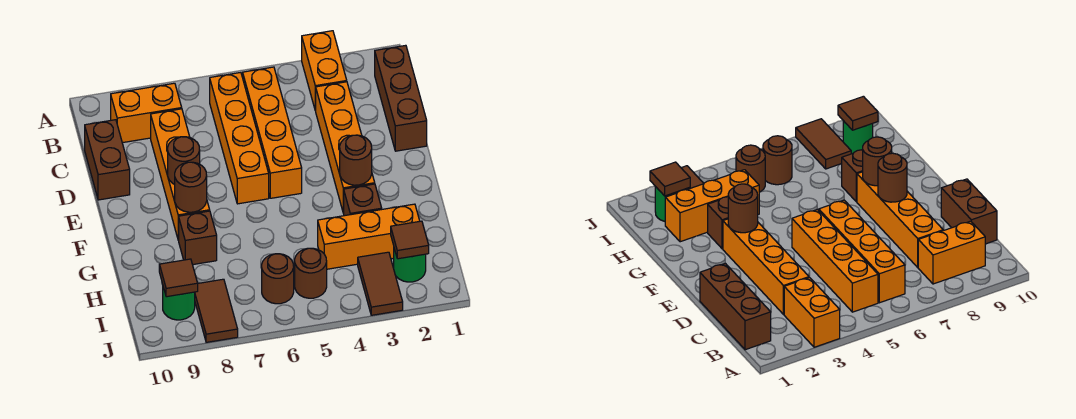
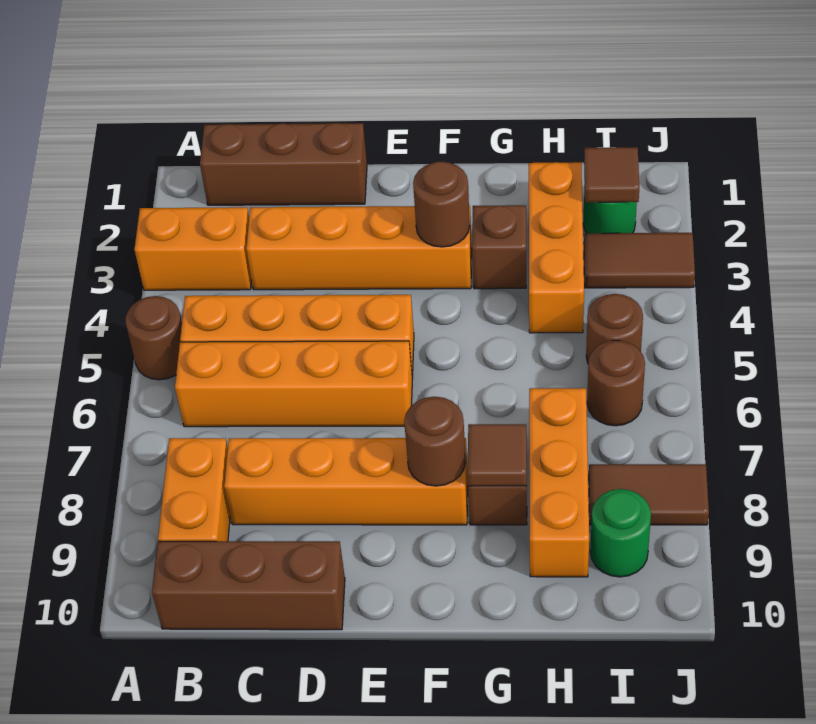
brown brick C10:D10 level 1 -> brown brick B10:D10 level 1
brown round brick E8 level 2 -> brown round brick A5 level 1
none -> orange brick H7:H9 level 1
brown tile I9 level 2 -> brown tile G8 level 2

